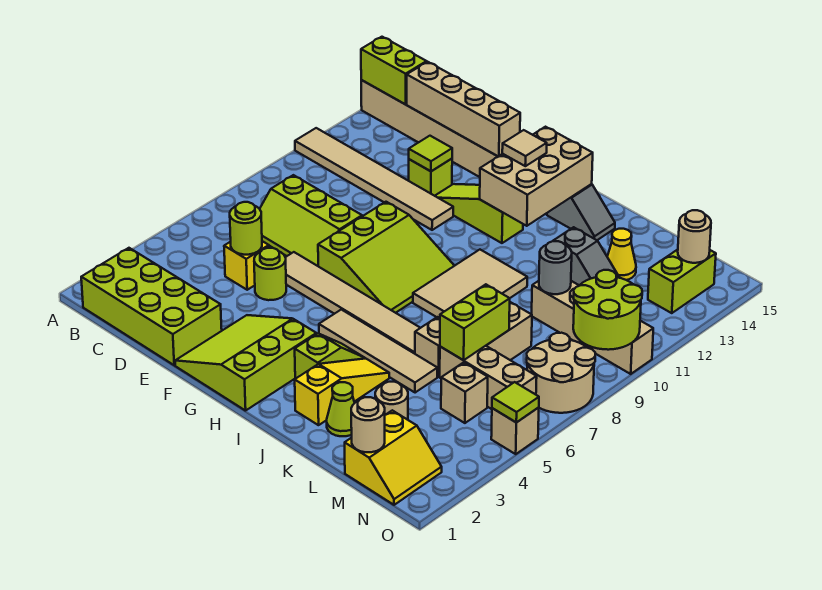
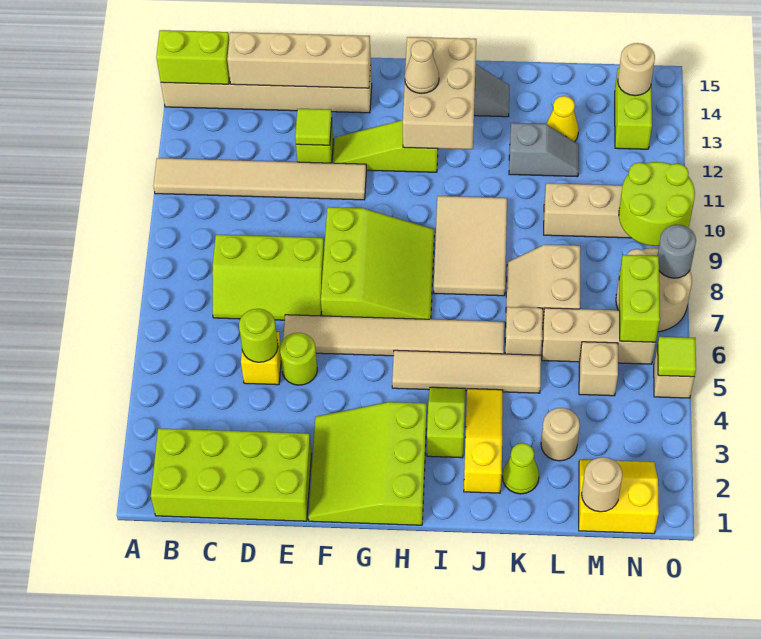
tan tile H13 level 3 -> tan cone H13 level 3
lime brick L6:L7 level 2 -> lime brick N6:N7 level 2
grey round brick L10 level 2 -> grey round brick O8 level 2
yellow slope M1:N2 level 1 top M -> yellow slope M1:N2 level 1 top 1

